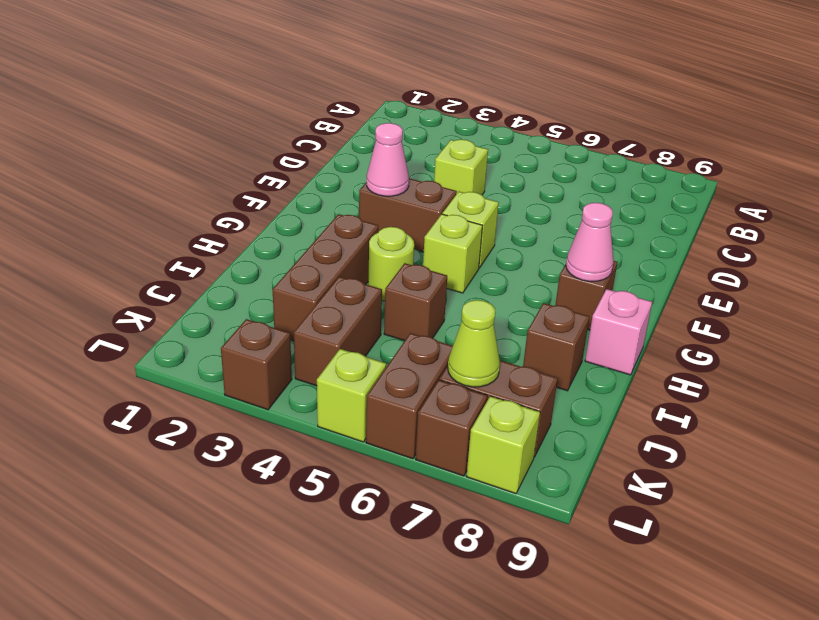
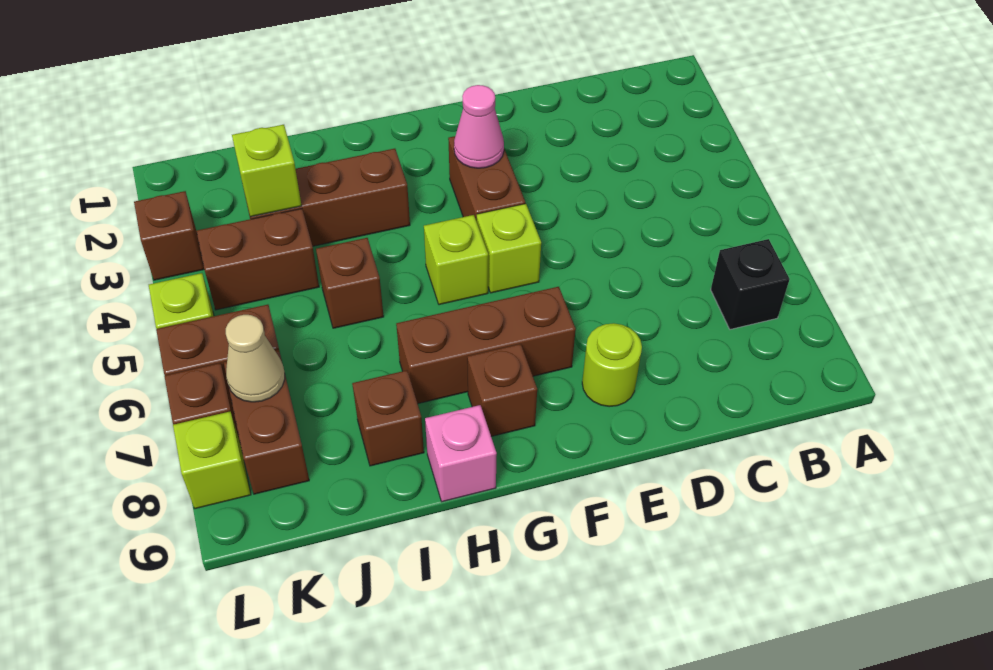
none -> black brick B7 level 1
lime brick D4 level 1 -> lime brick J3 level 2
none -> brown brick F7:H7 level 1
pink cone G8 level 2 -> none
lime round brick H4 level 1 -> lime round brick E8 level 1
lime cone K7 level 2 -> tan cone K7 level 2

